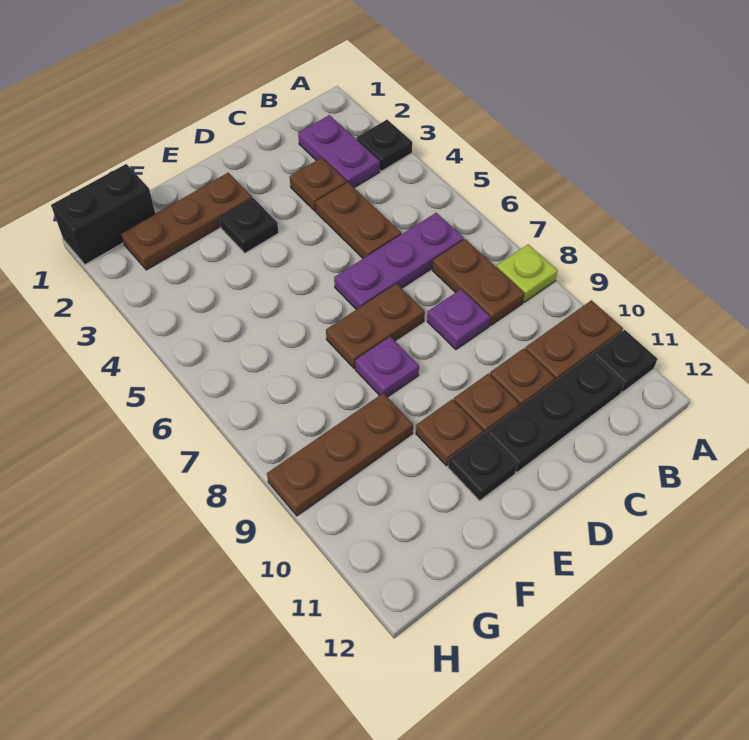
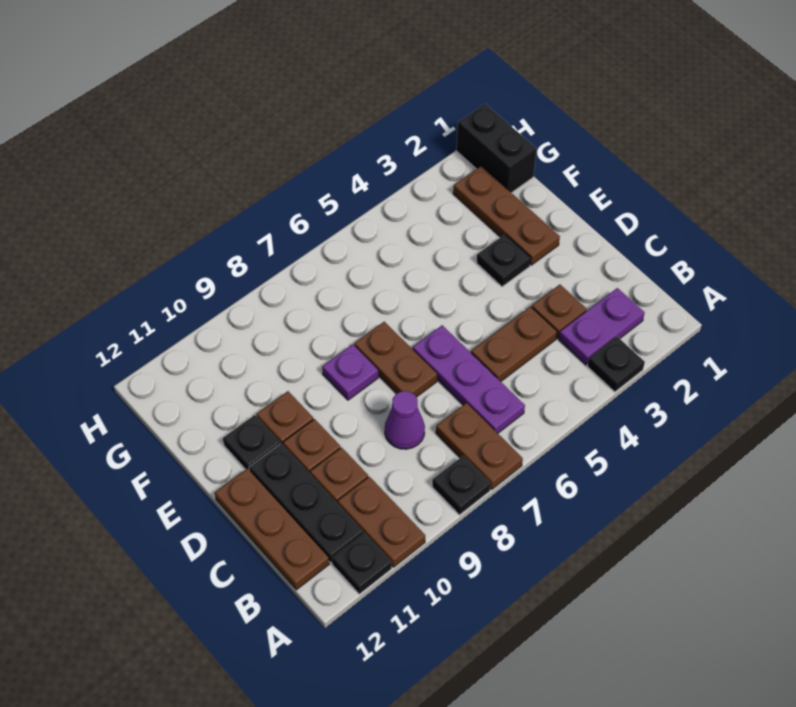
lime plate A8 level 1 -> black plate A8 level 1
brown plate B7:B8 level 1 -> brown plate A7:B7 level 1
purple plate C8 level 1 -> purple cone C8 level 1
brown plate F9:H9 level 1 -> brown plate B12:D12 level 1

